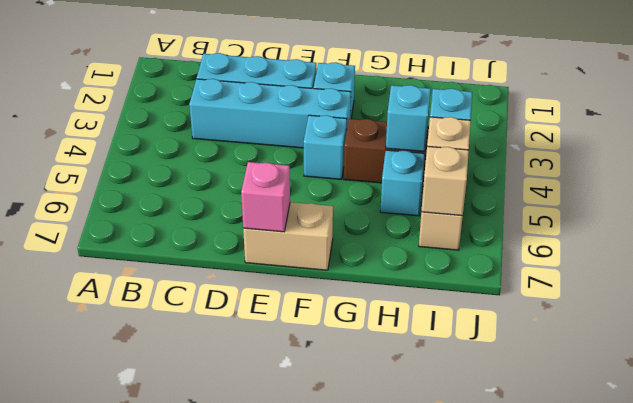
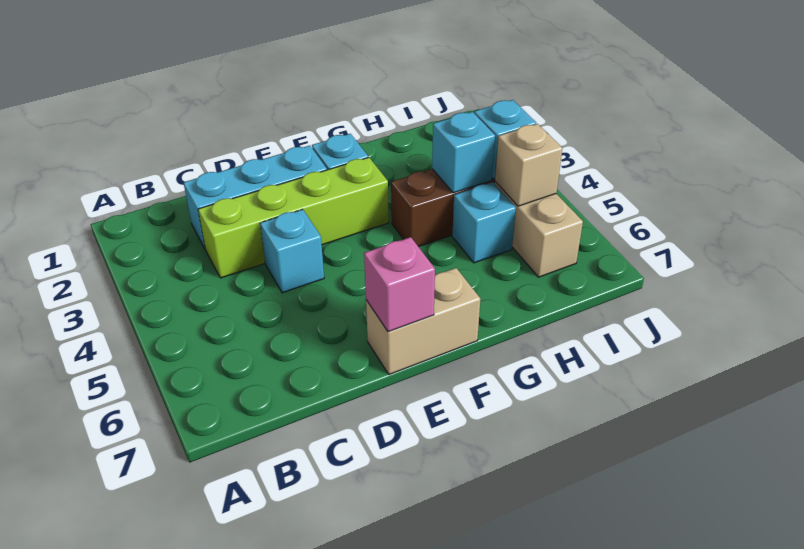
cyan brick C3:F3 level 1 -> lime brick C3:F3 level 1
cyan brick F4 level 1 -> cyan brick D4 level 1
tan brick I6 level 2 -> none

